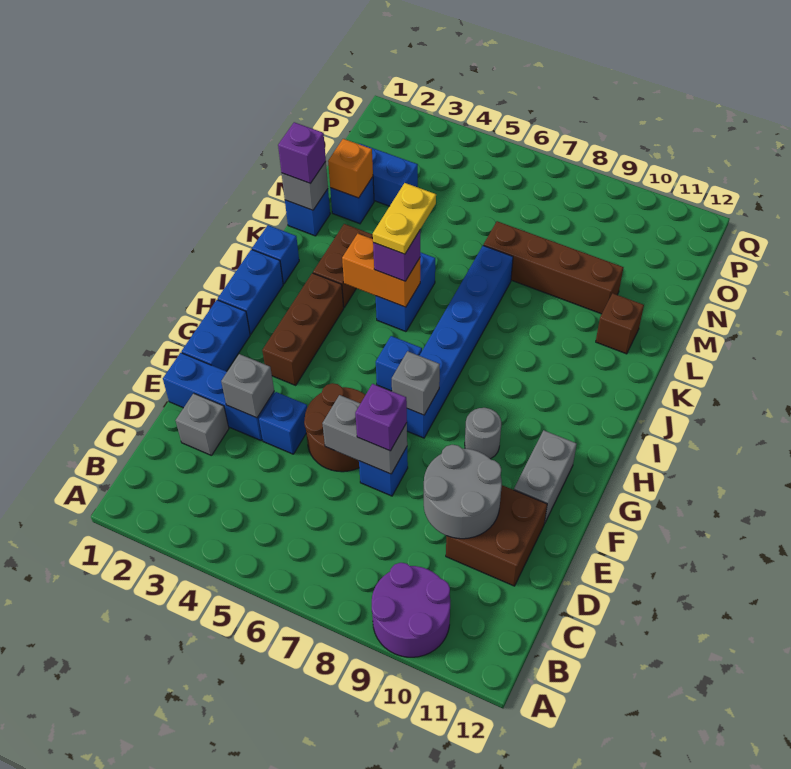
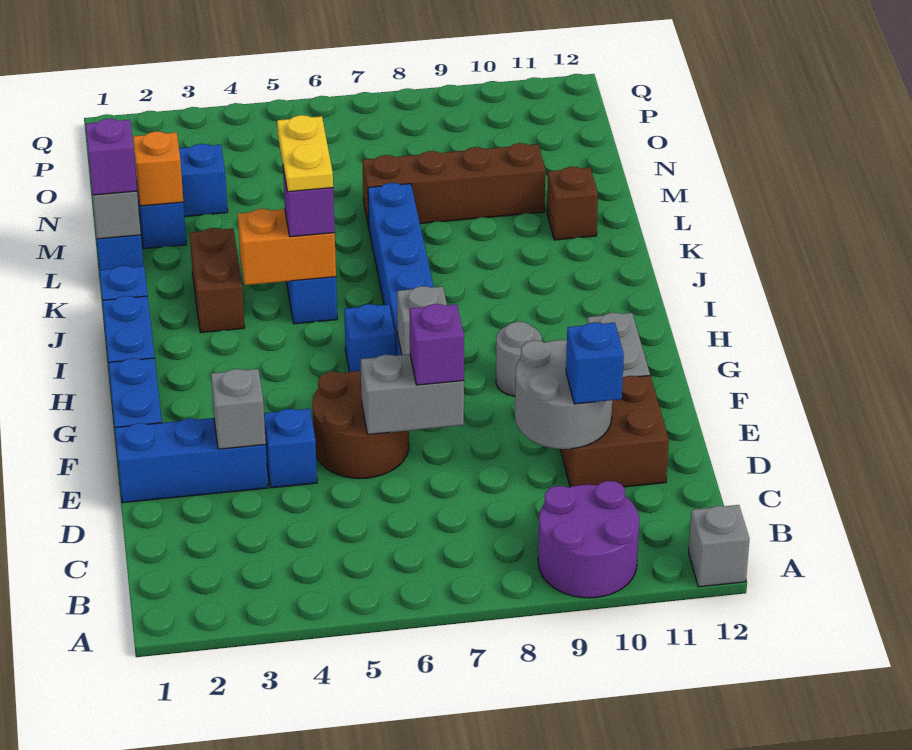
grey brick D2 level 1 -> grey brick A12 level 1
blue brick E7 level 1 -> blue brick D10 level 3
brown brick G3:I3 level 1 -> none

